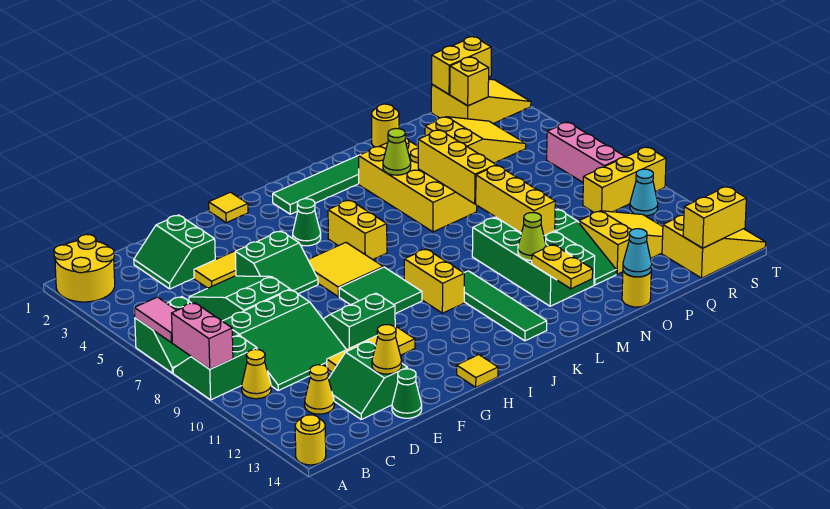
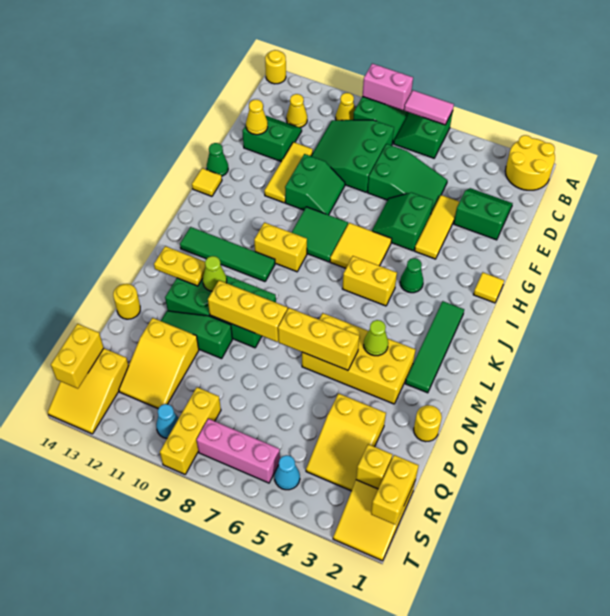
green cone E14 level 1 -> green cone G14 level 1
cyan cone O14 level 2 -> cyan cone S5 level 1

